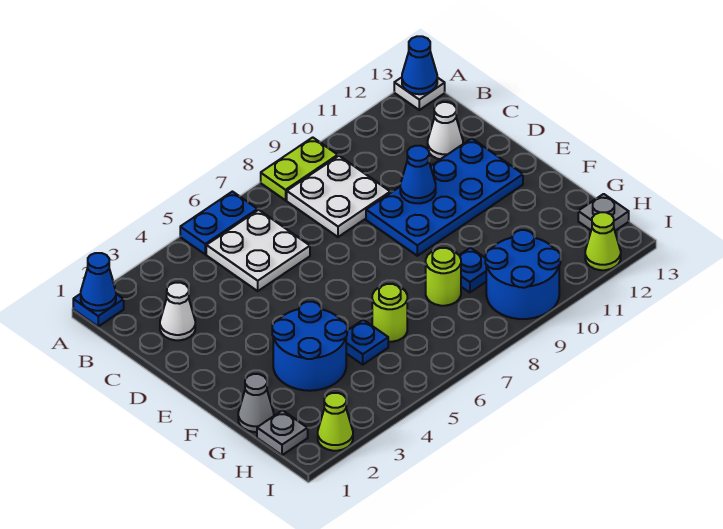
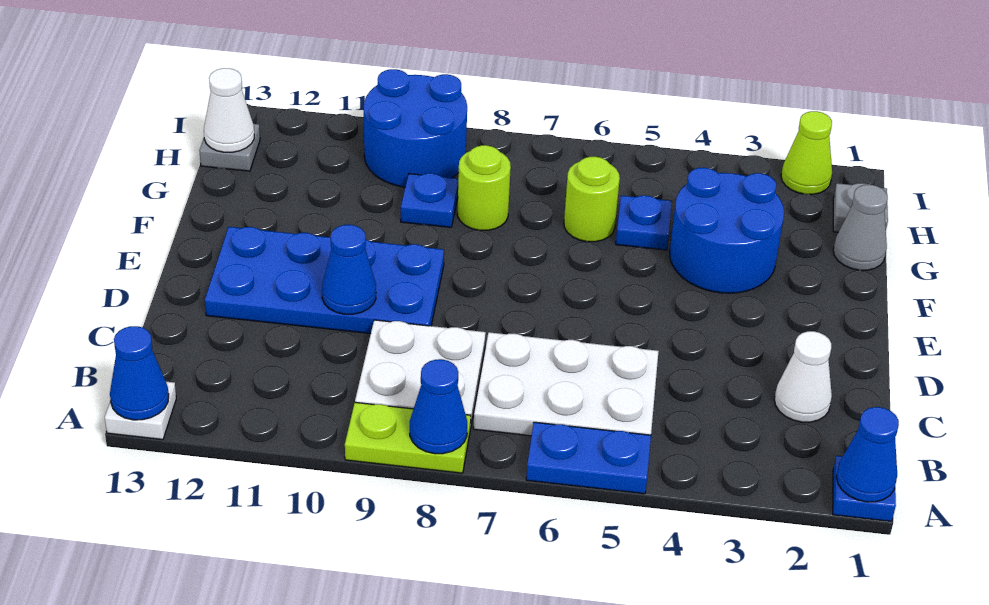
none -> blue cone A8 level 2
white plate B5:C6 level 1 -> white plate B5:C7 level 1
white cone C12 level 1 -> white cone H13 level 2
lime cone I12 level 1 -> none

